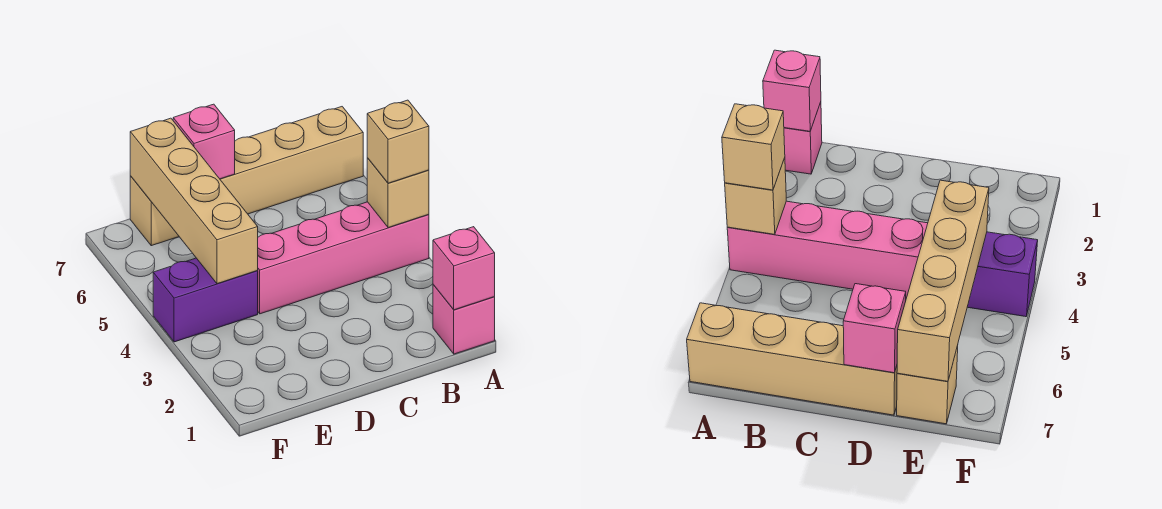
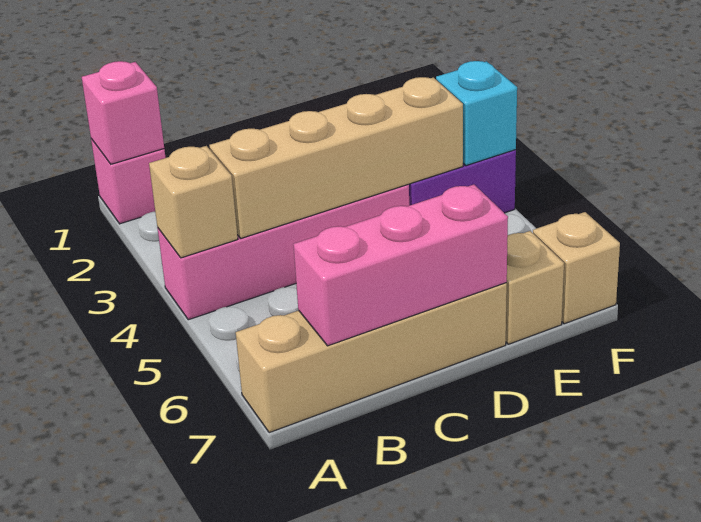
tan brick A4 level 3 -> tan brick F7 level 1
pink brick D7 level 2 -> pink brick B7:D7 level 2
tan brick E4:E7 level 2 -> tan brick B4:E4 level 2
none -> cyan brick F4 level 2

